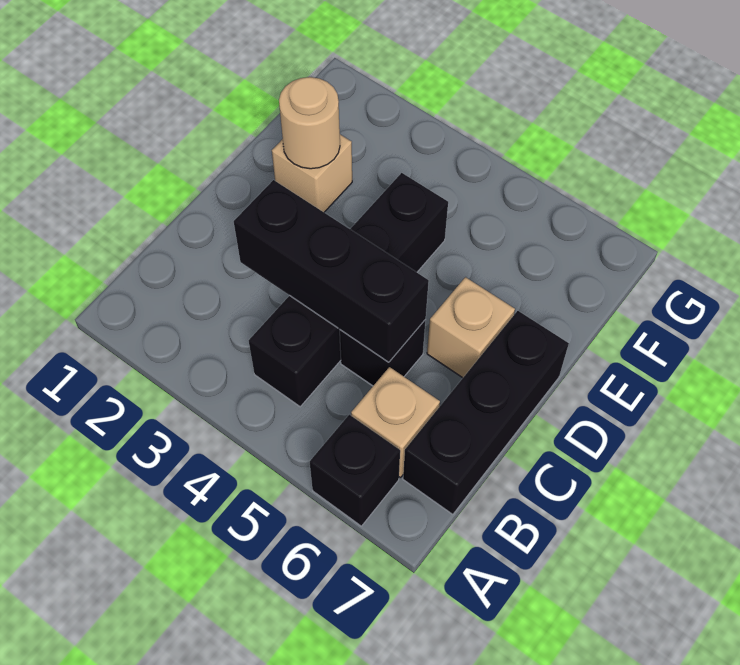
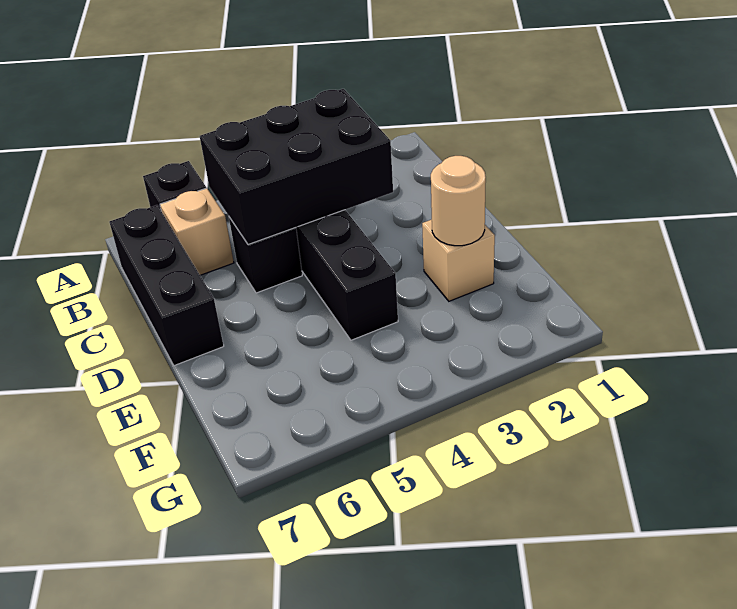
black brick C3:C5 level 2 -> black brick B3:C5 level 2
tan brick D6 level 1 -> none

